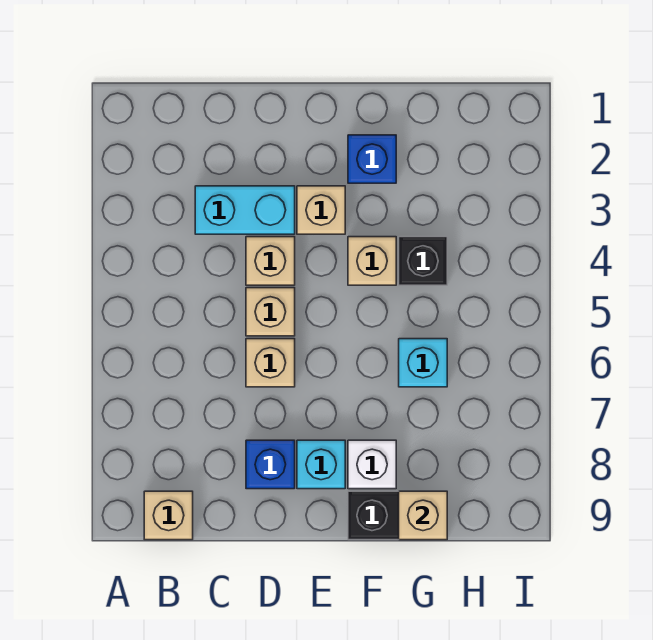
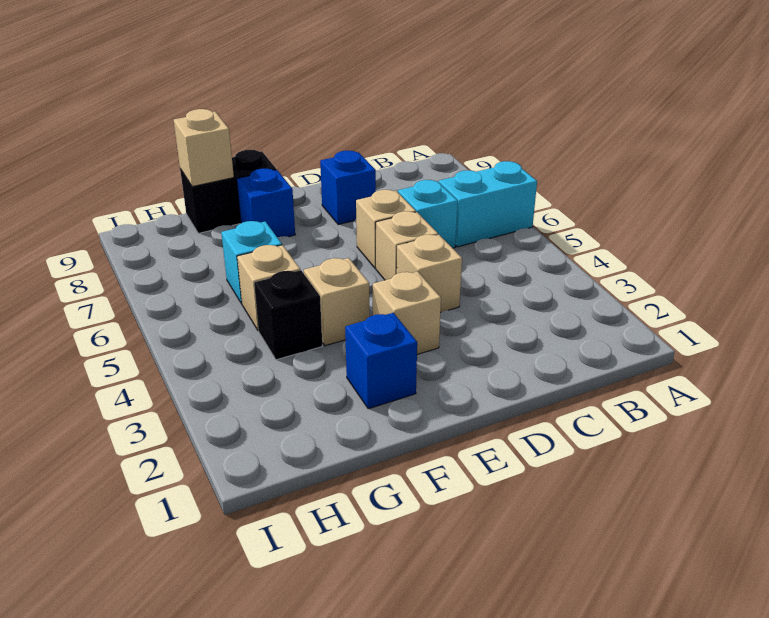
tan brick B9 level 1 -> tan brick G5 level 1
cyan brick C3:D3 level 1 -> cyan brick A6:B6 level 1
cyan brick E8 level 1 -> cyan brick C6 level 1
white brick F8 level 1 -> blue brick F8 level 1

